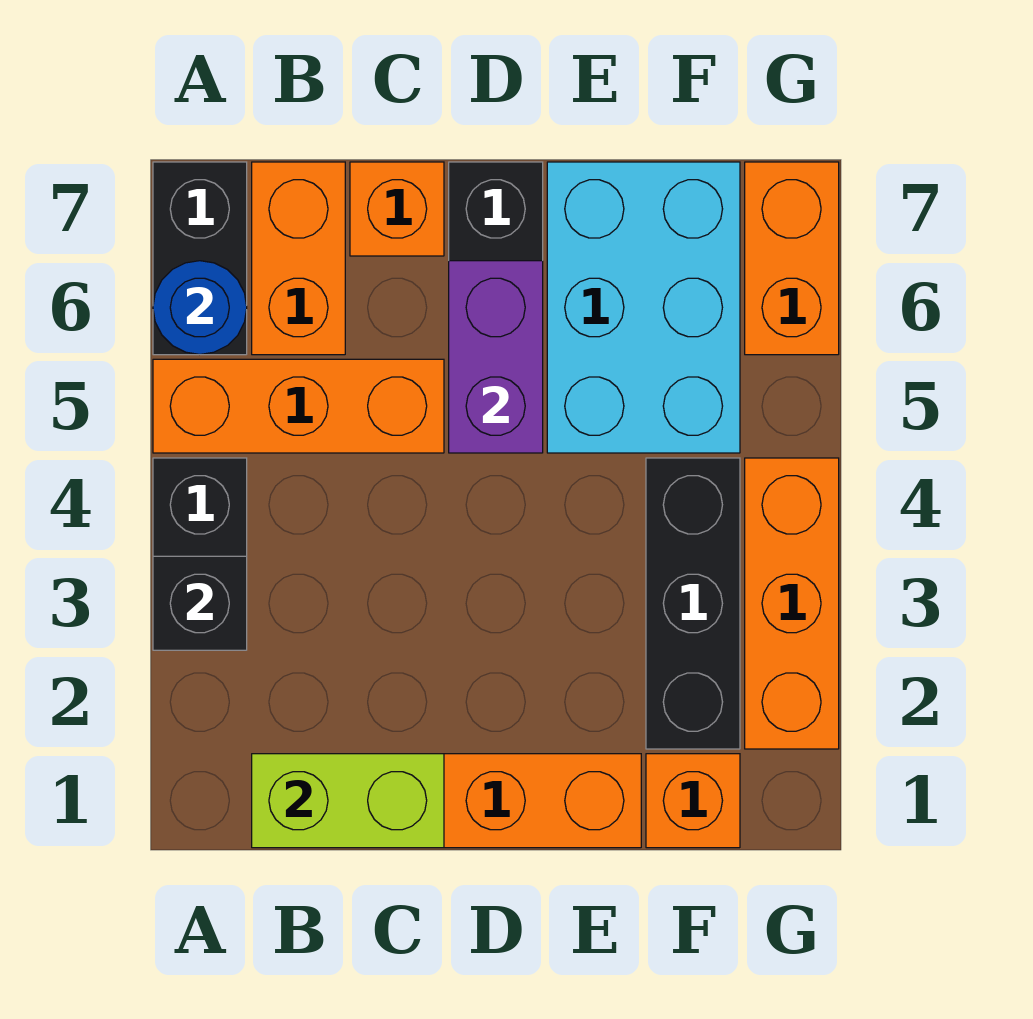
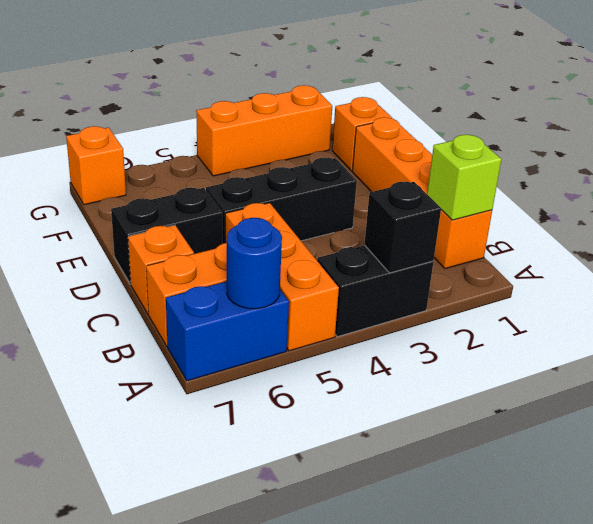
black brick A6:A7 level 1 -> blue brick A6:A7 level 1
lime brick B1:C1 level 2 -> lime brick B1 level 2
purple brick D5:D6 level 2 -> none
cyan brick E5:F7 level 1 -> none
black brick F2:F4 level 1 -> black brick D3:D5 level 1
orange brick G6:G7 level 1 -> orange brick G7 level 1

